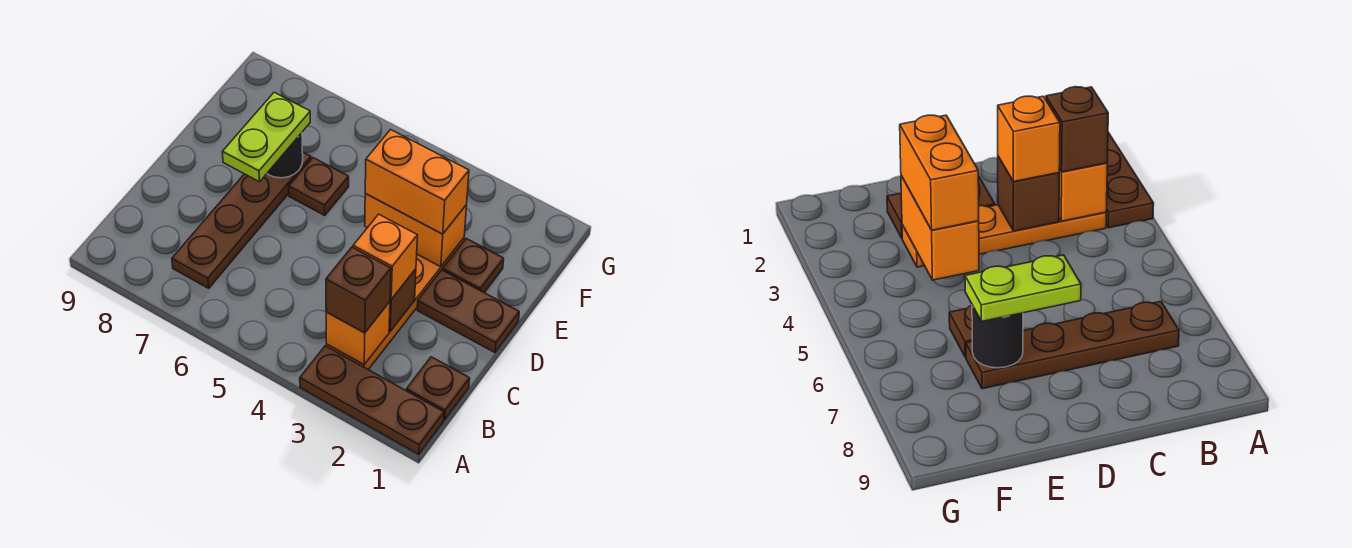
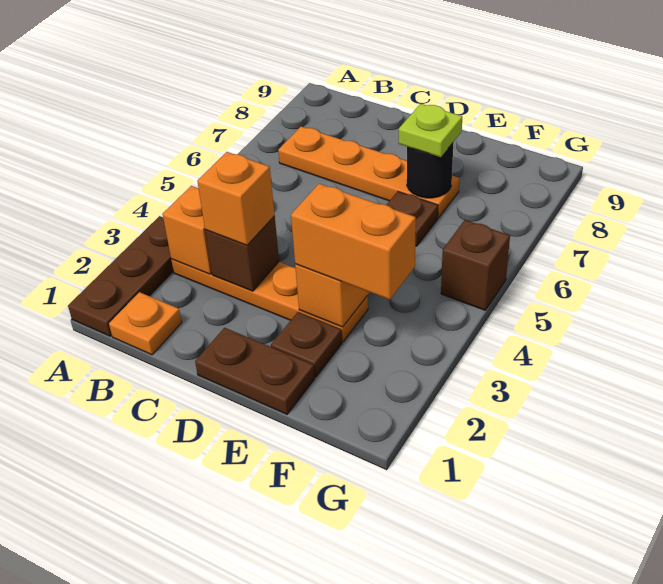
brown plate B1 level 1 -> orange plate B1 level 1
brown brick B3 level 3 -> brown brick G5 level 1
brown plate B7:E7 level 1 -> orange plate B7:E7 level 1
brown plate D1:D2 level 1 -> brown plate D1:E1 level 1
lime plate D7:E7 level 3 -> lime plate E7 level 3
orange brick E3:E4 level 3 -> orange brick E3:F3 level 3

